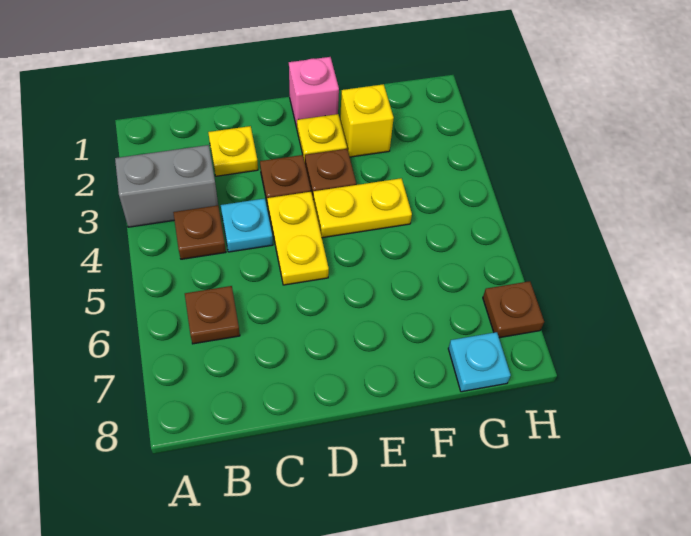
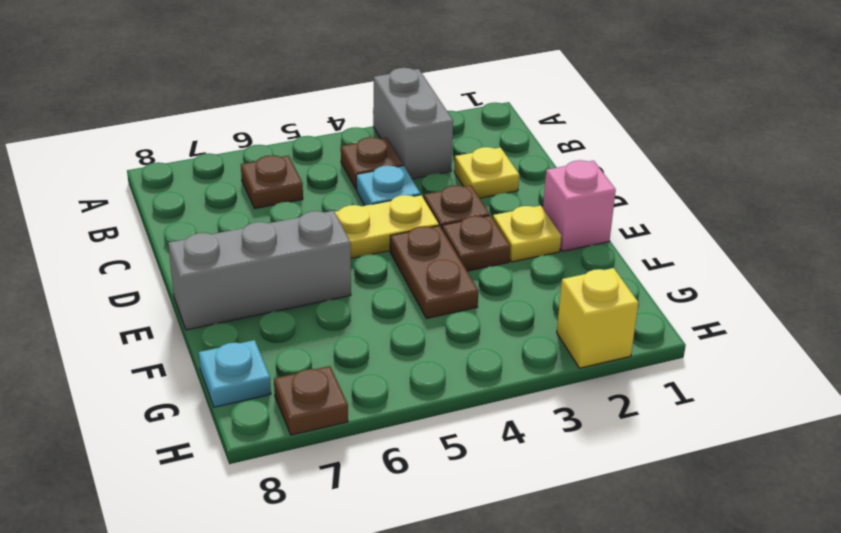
yellow plate E4:F4 level 1 -> brown plate E4:F4 level 1
none -> grey brick E6:E8 level 1
yellow brick F2 level 1 -> yellow brick H2 level 1

